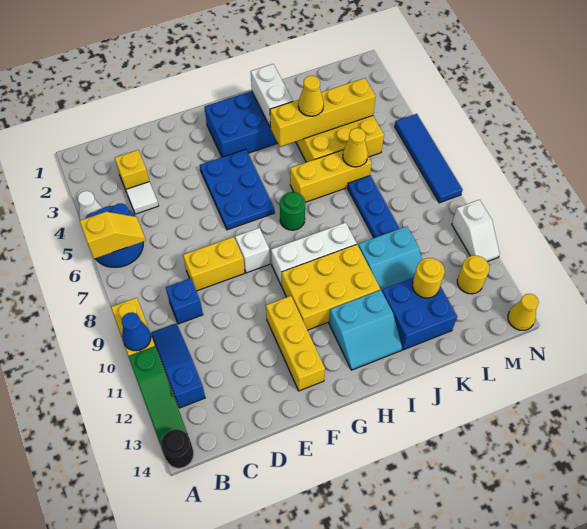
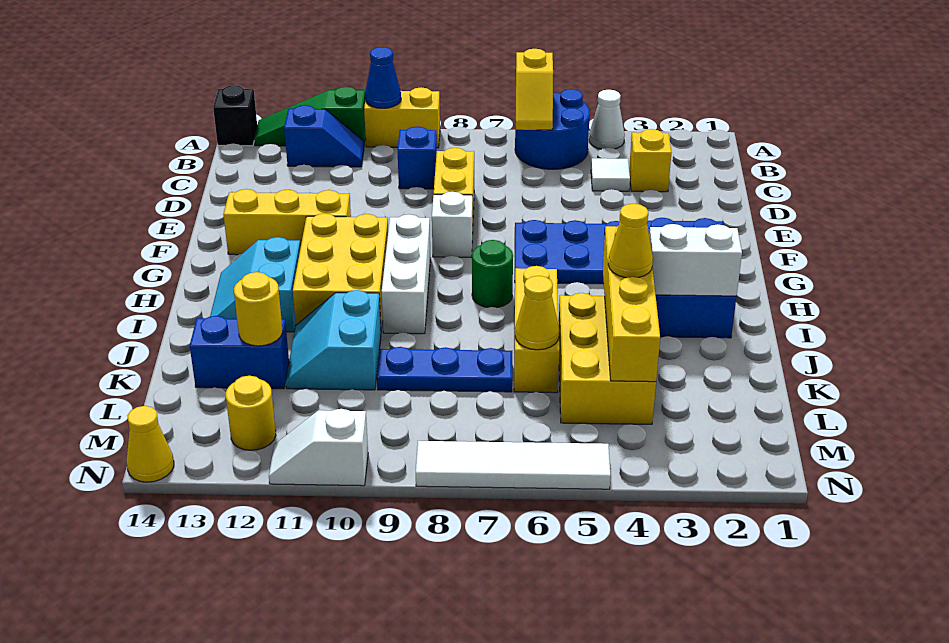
black round brick A14 level 1 -> black brick A14 level 1
blue slope B10:B12 level 1 top 12 -> blue slope B11:B12 level 1 top 12
blue brick J12:K13 level 1 -> blue brick K12:K13 level 1
blue tile N5:N8 level 1 -> white tile N5:N8 level 1

